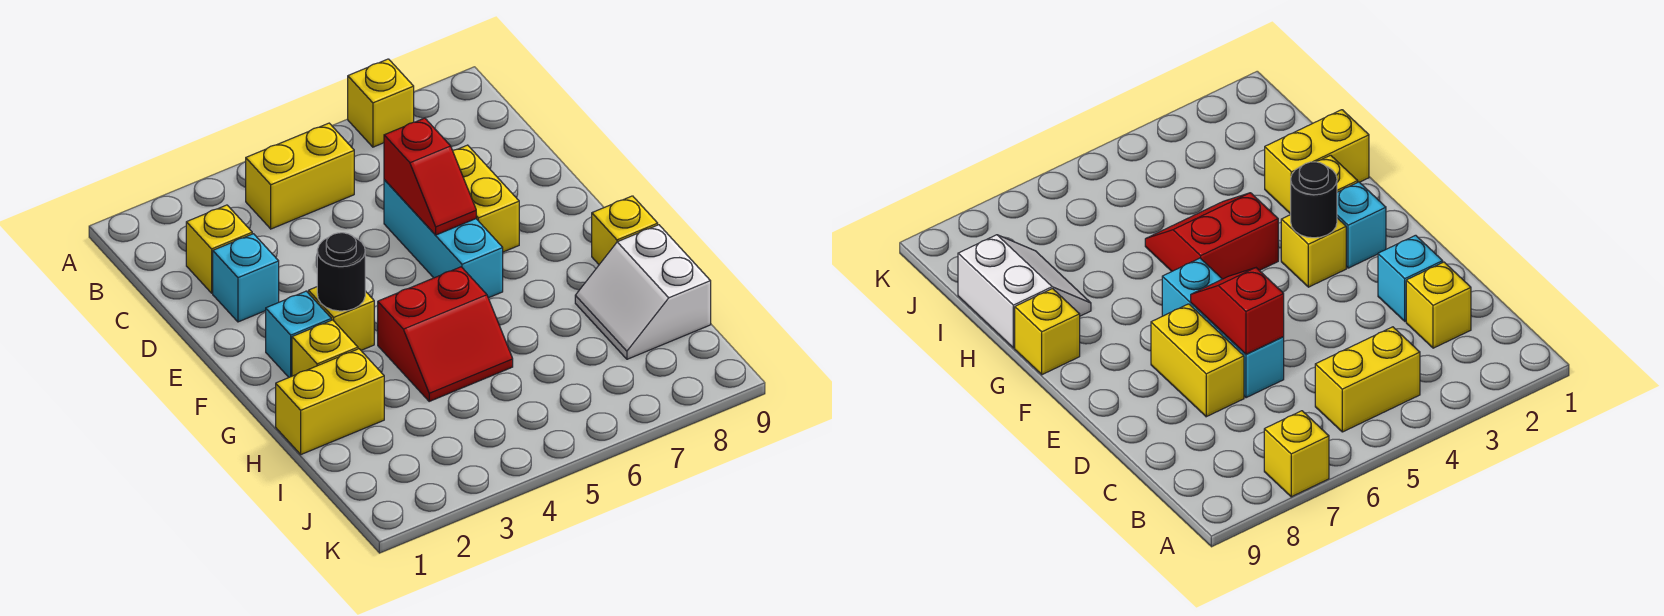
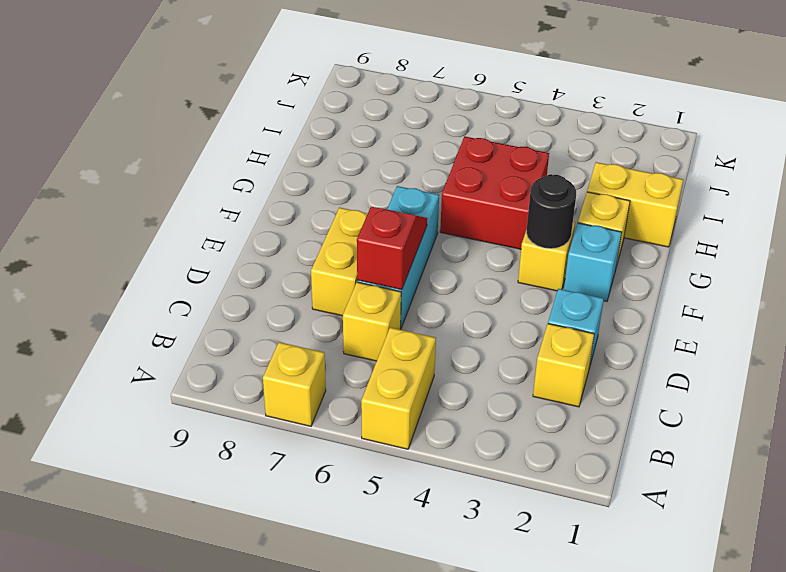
yellow brick B4:B5 level 1 -> yellow brick A5:B5 level 1
red slope G4:H5 level 1 top G -> red brick G4:H5 level 1
yellow brick G9 level 1 -> yellow brick C6 level 1
white slope H8:I9 level 1 top 9 -> none

